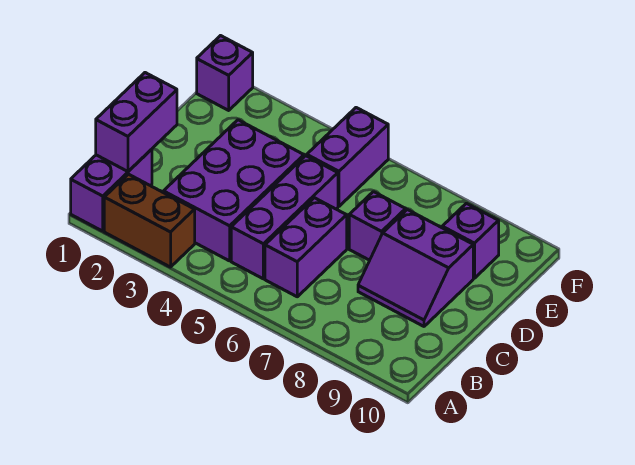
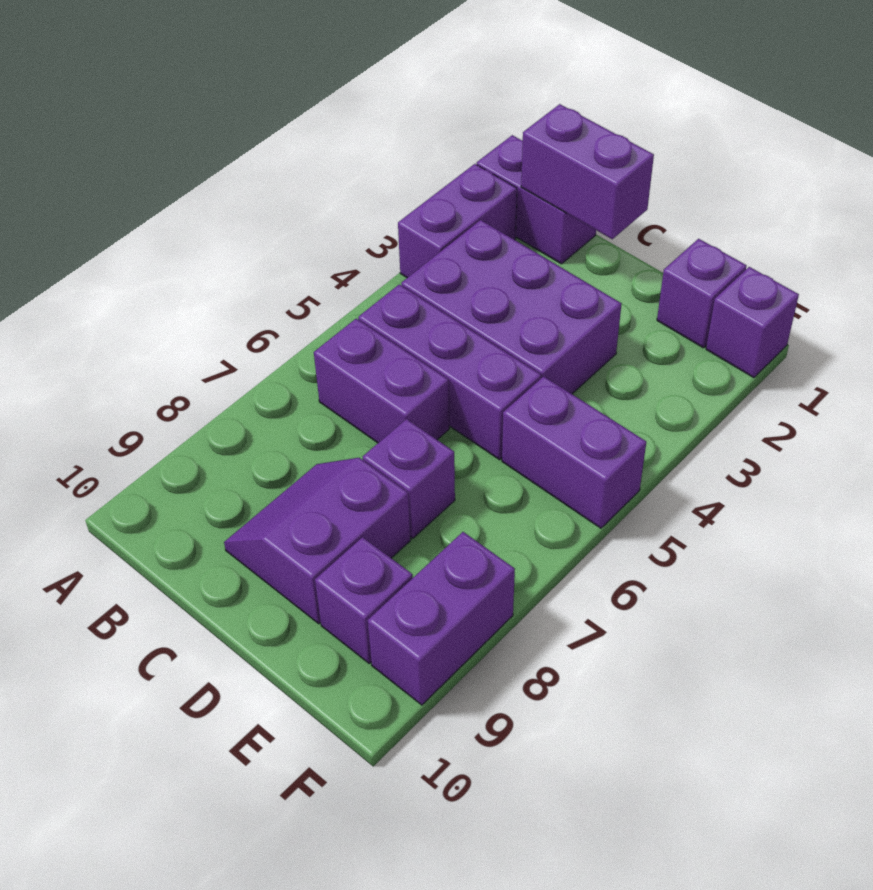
brown brick A2:A3 level 1 -> purple brick A2:A3 level 1
none -> purple brick E1 level 1
none -> purple brick F8:F9 level 1

